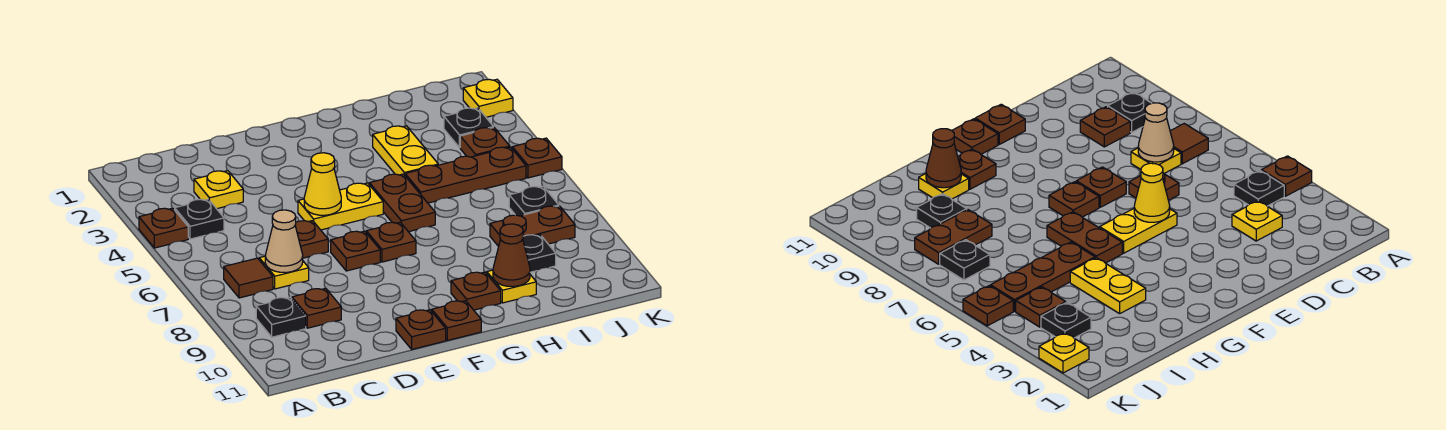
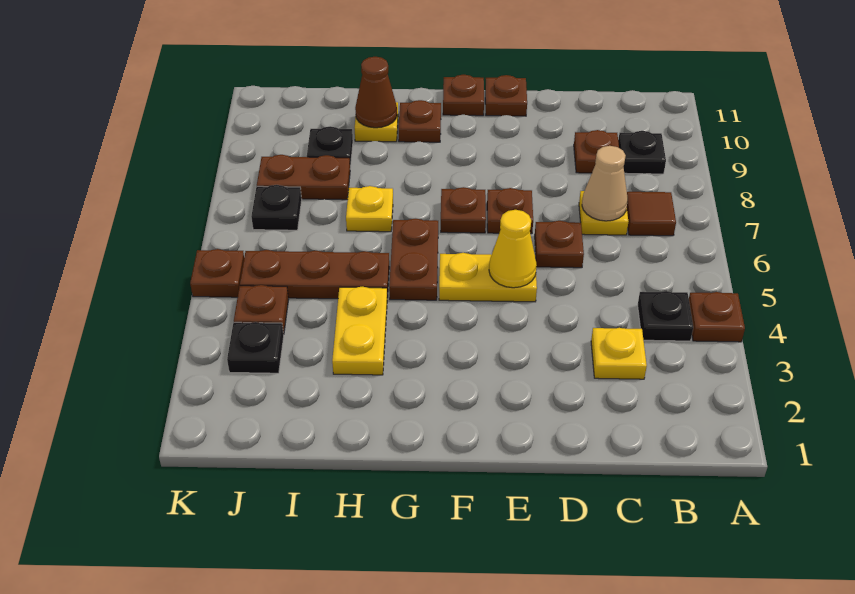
yellow plate K2 level 1 -> yellow plate H7 level 1

